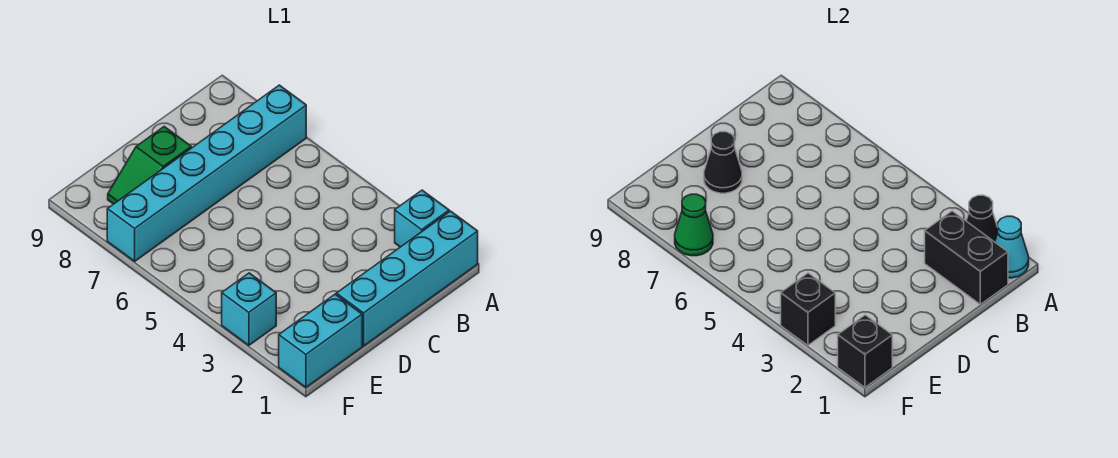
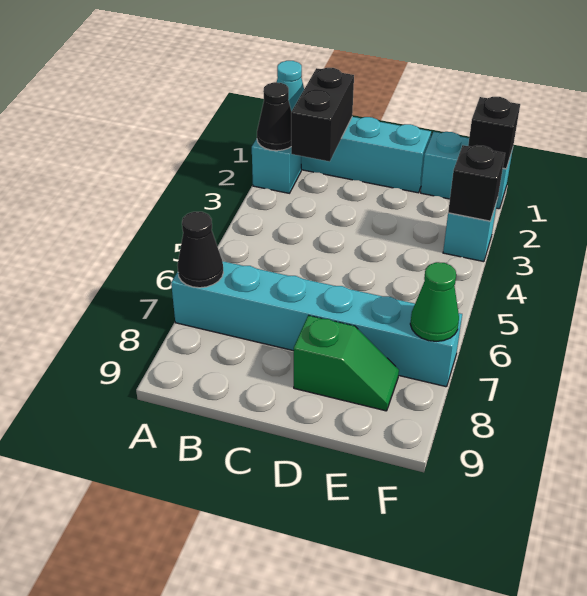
black cone D8 level 2 -> black cone A7 level 2

